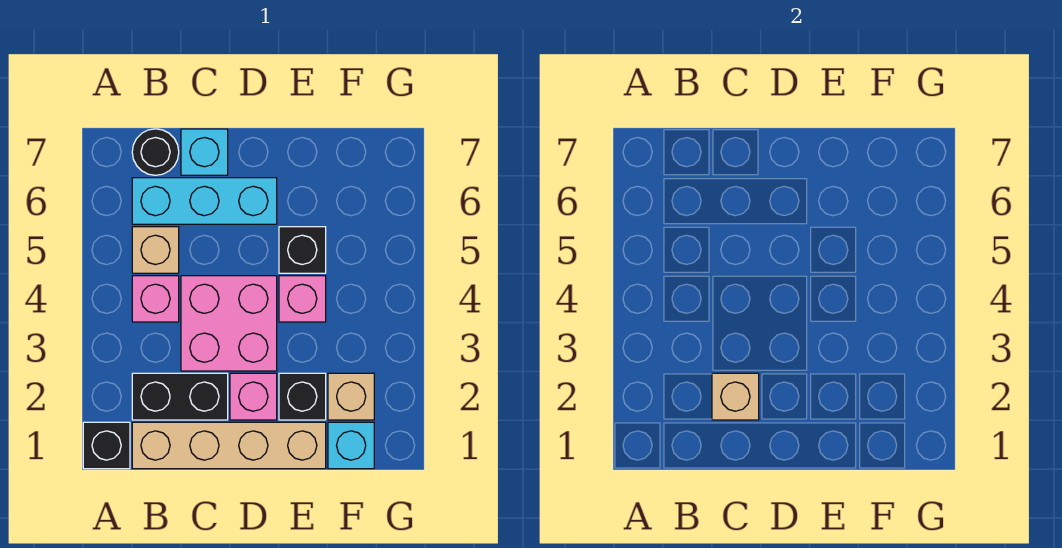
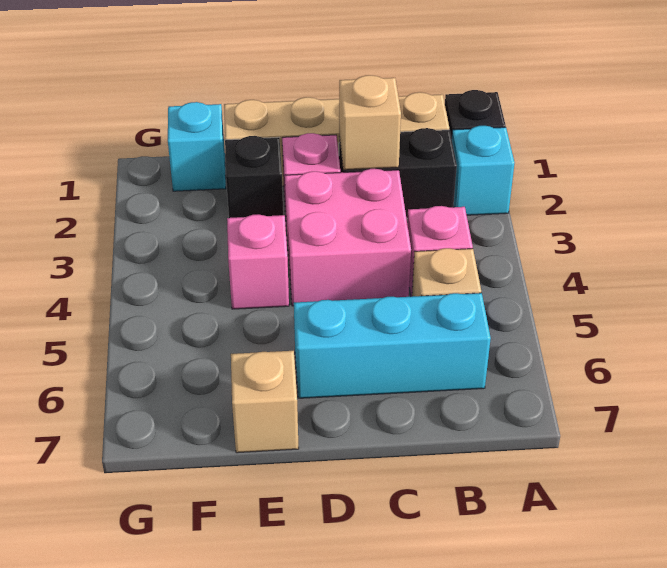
black round brick B7 level 1 -> none
cyan brick C7 level 1 -> cyan brick A2 level 1
black brick E5 level 1 -> none
tan brick F2 level 1 -> tan brick E7 level 1

